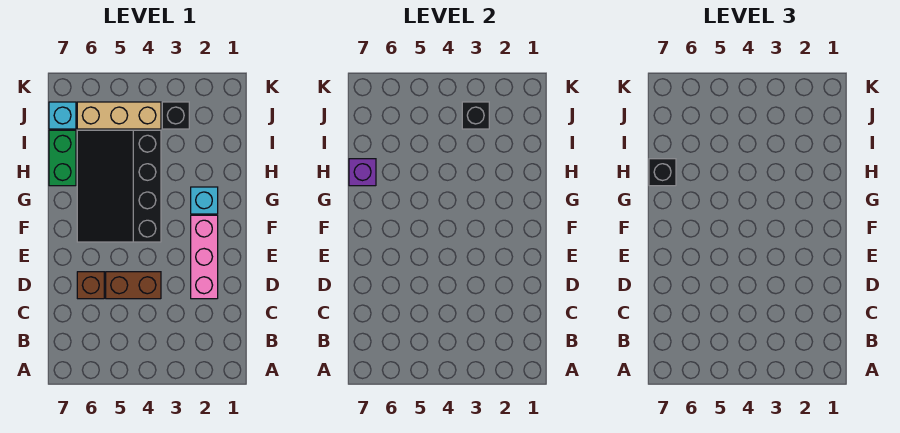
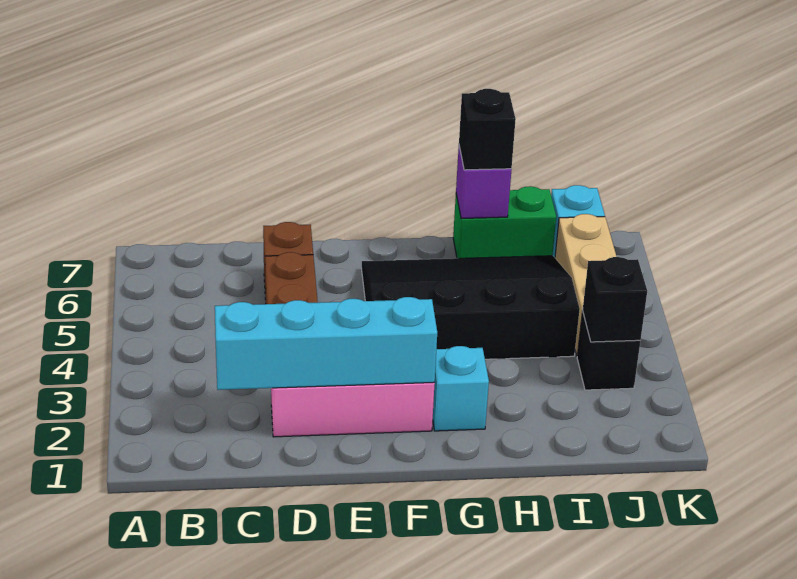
none -> cyan brick C2:F2 level 2

